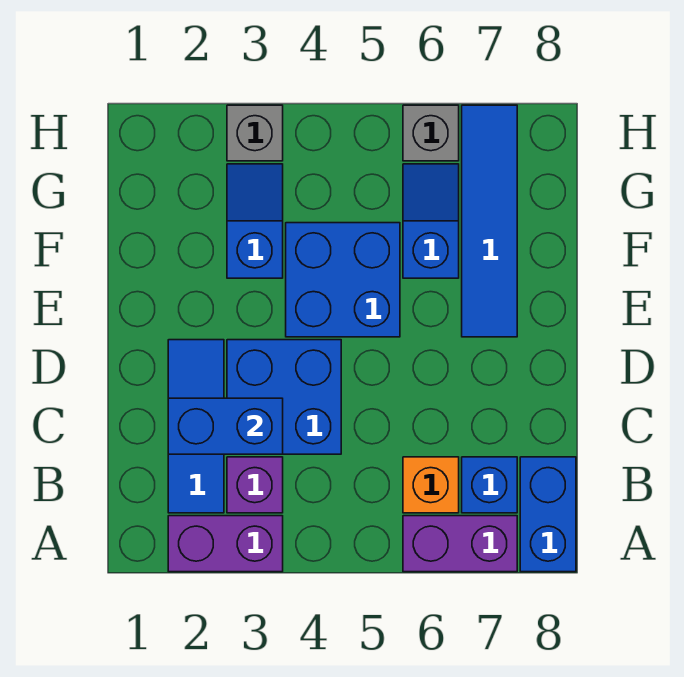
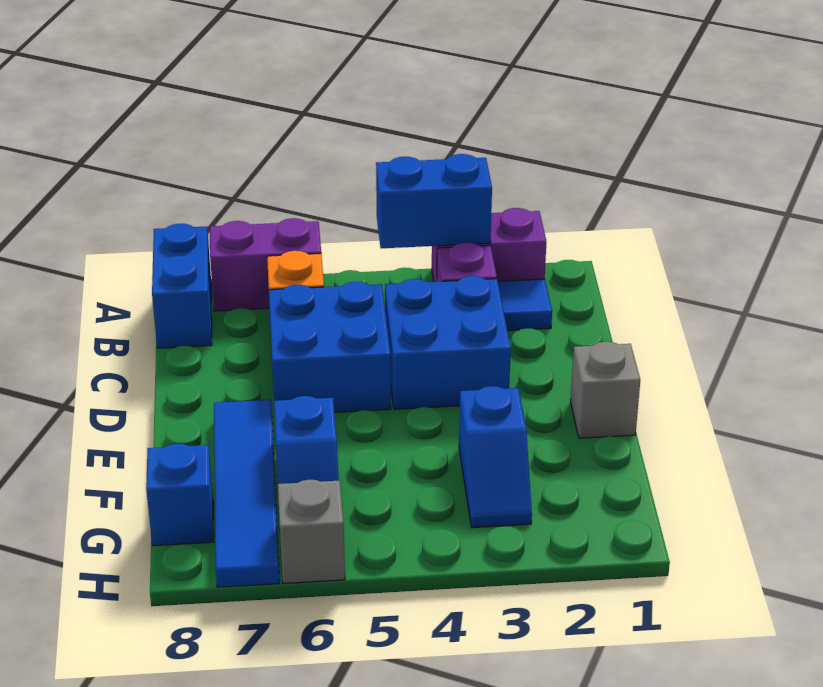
blue tile B2:D2 level 1 -> blue tile B2 level 1
blue brick B7 level 1 -> blue brick G8 level 1
blue brick C2:C3 level 2 -> blue brick A3:A4 level 2
blue brick E4:F5 level 1 -> blue brick C5:D6 level 1
grey brick H3 level 1 -> grey brick E1 level 1

